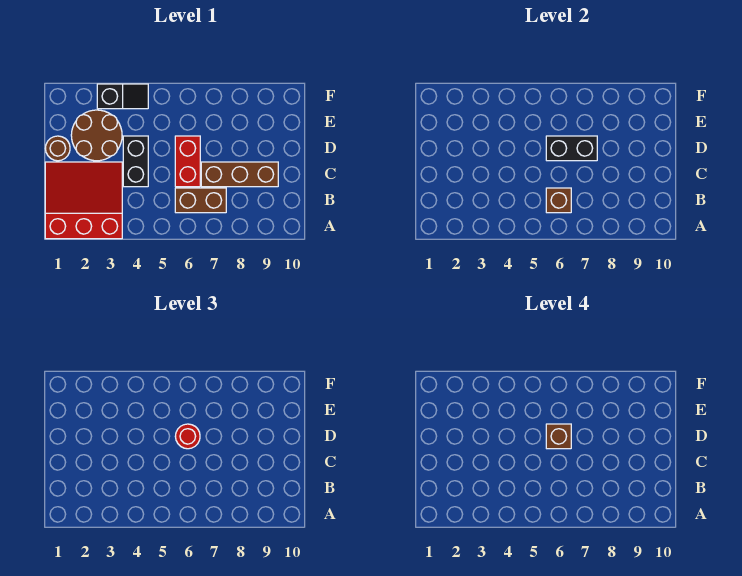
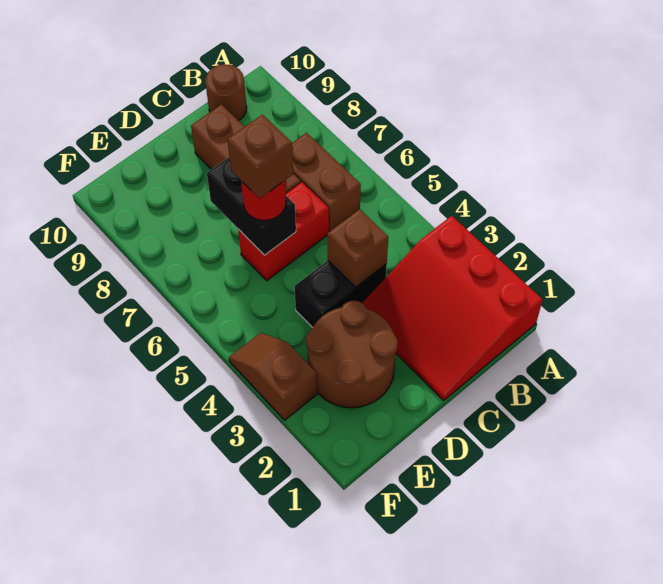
brown brick B6 level 2 -> brown brick C4 level 2
brown round brick D1 level 1 -> brown round brick B10 level 1
black slope F3:F4 level 1 top 3 -> brown slope F3:F4 level 1 top 3

